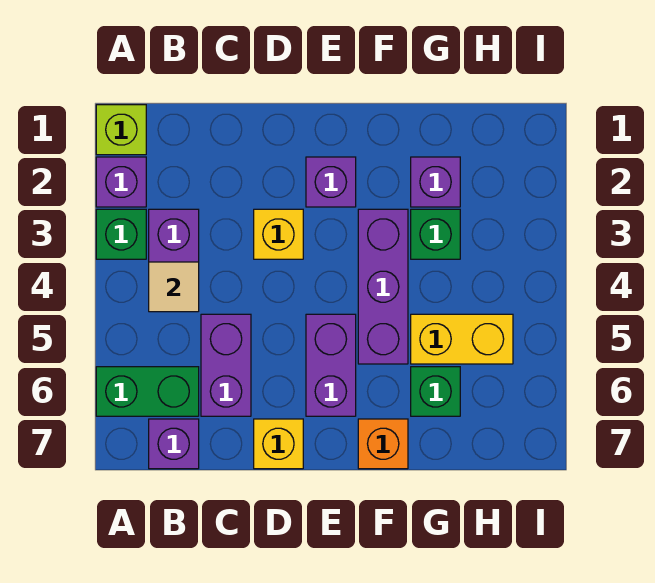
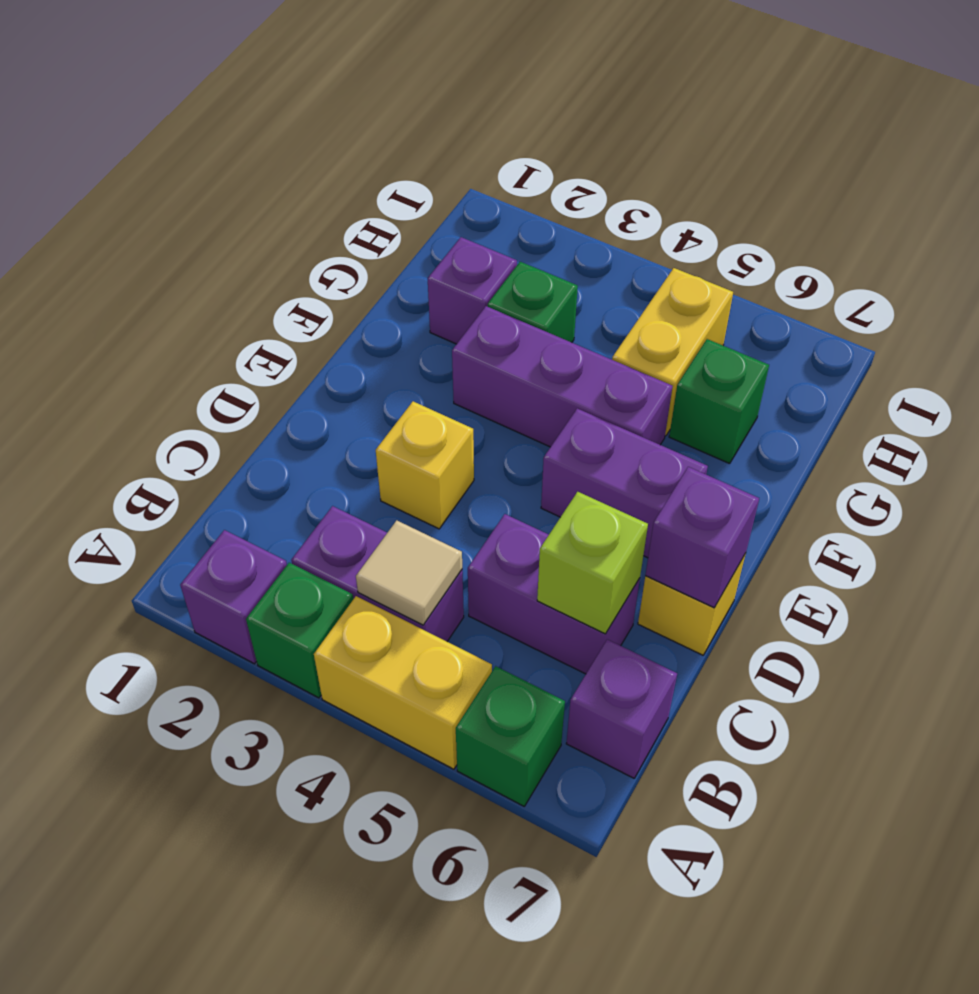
lime brick A1 level 1 -> lime brick C6 level 2
none -> yellow brick A4:A5 level 1
green brick A6:B6 level 1 -> green brick A6 level 1
purple brick E2 level 1 -> purple brick D7 level 2
orange brick F7 level 1 -> none

